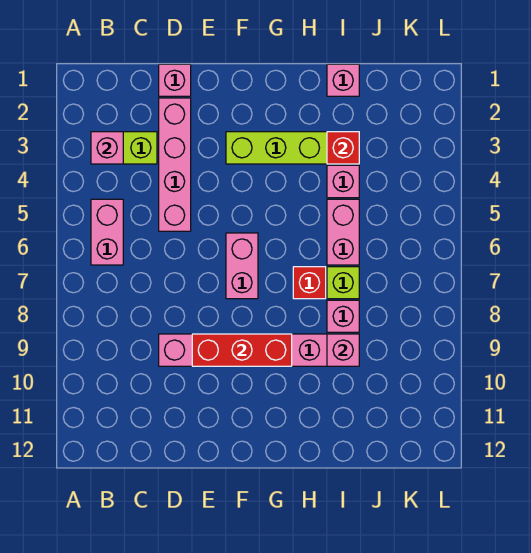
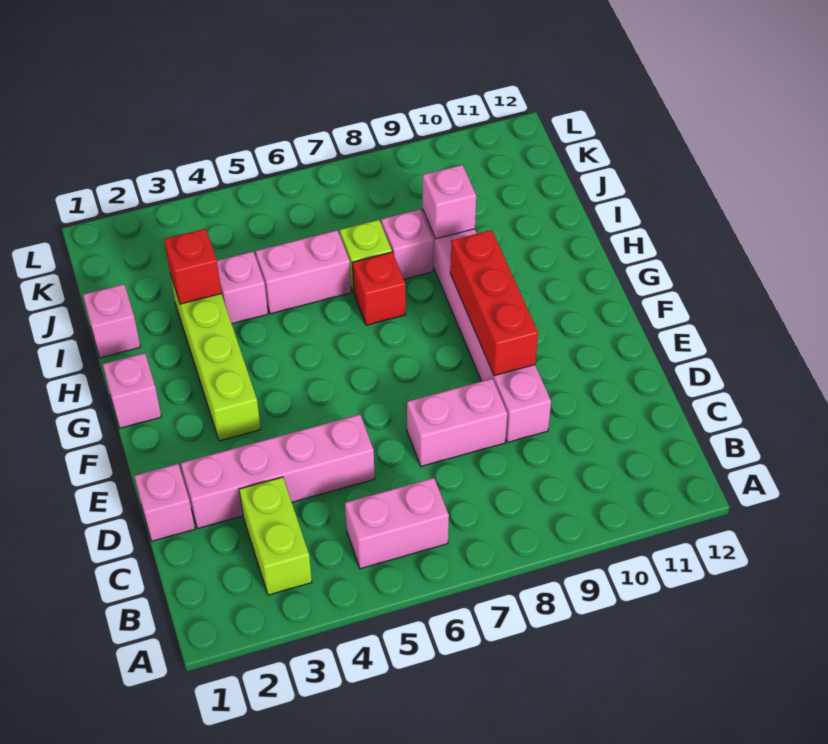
pink brick B3 level 2 -> pink brick G1 level 1
pink brick F6:F7 level 1 -> pink brick D7:D8 level 1

